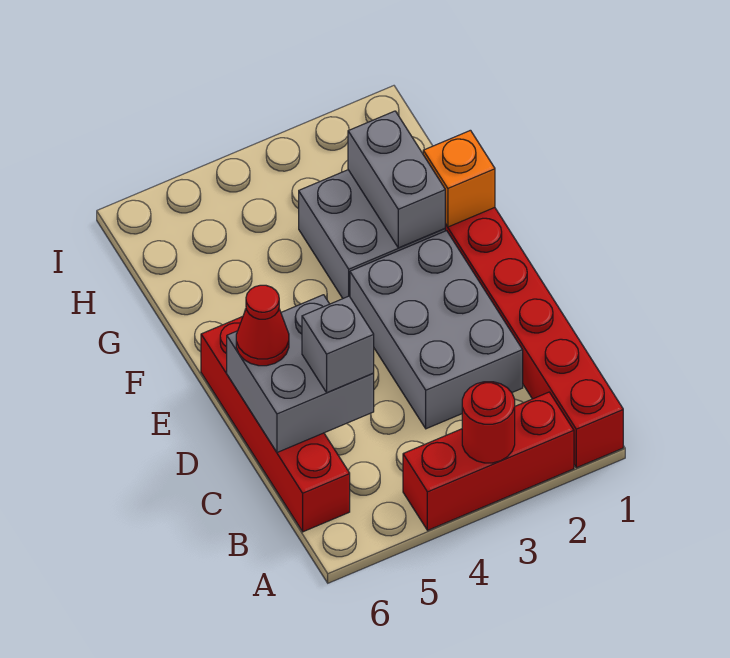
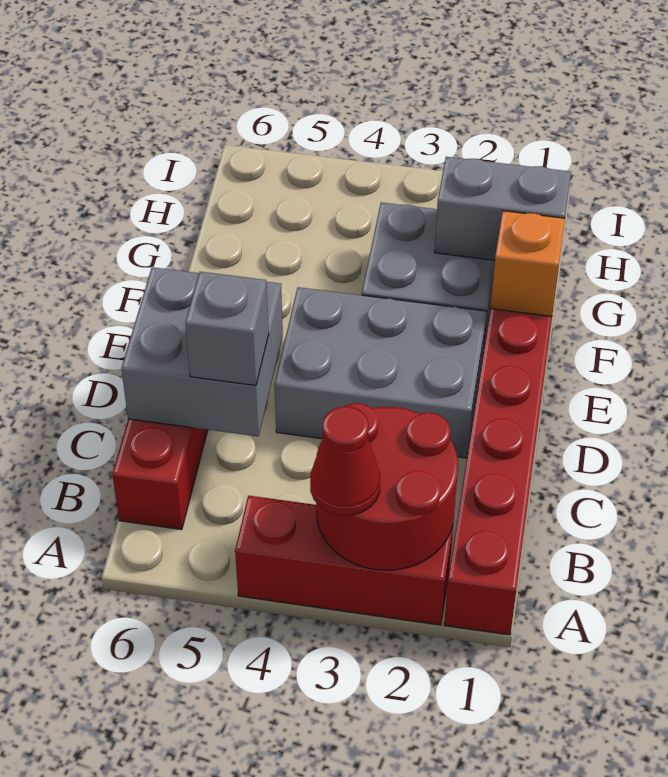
red round brick A3 level 2 -> red round brick A2:B3 level 2
grey brick C2:E3 level 1 -> grey brick D2:E4 level 1
red cone D6 level 3 -> red cone A3 level 3
grey brick F2:G2 level 2 -> grey brick G1:G2 level 2

